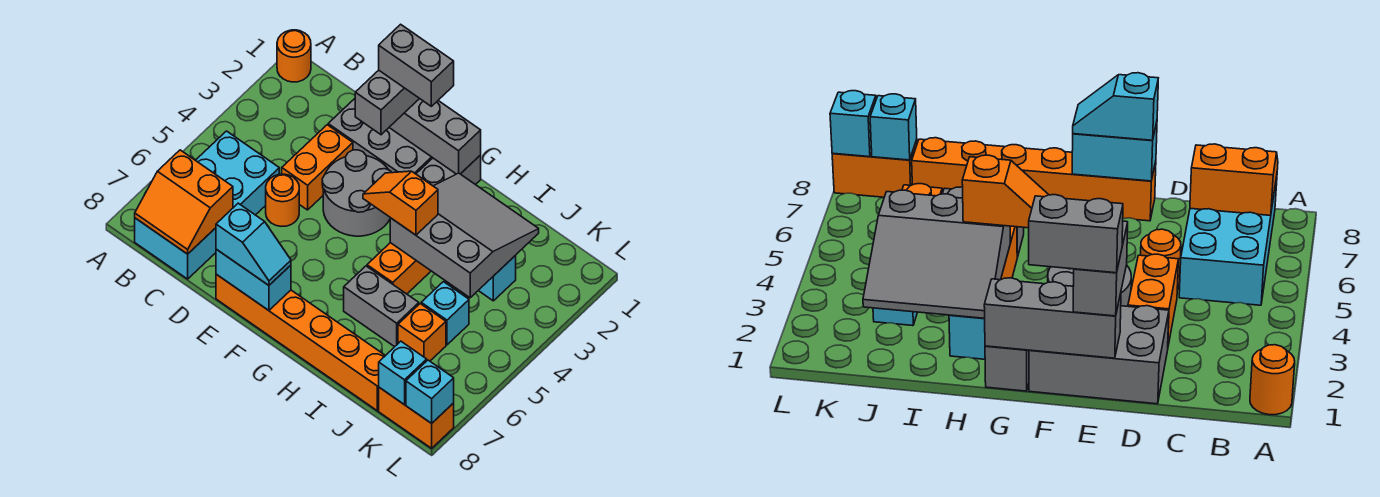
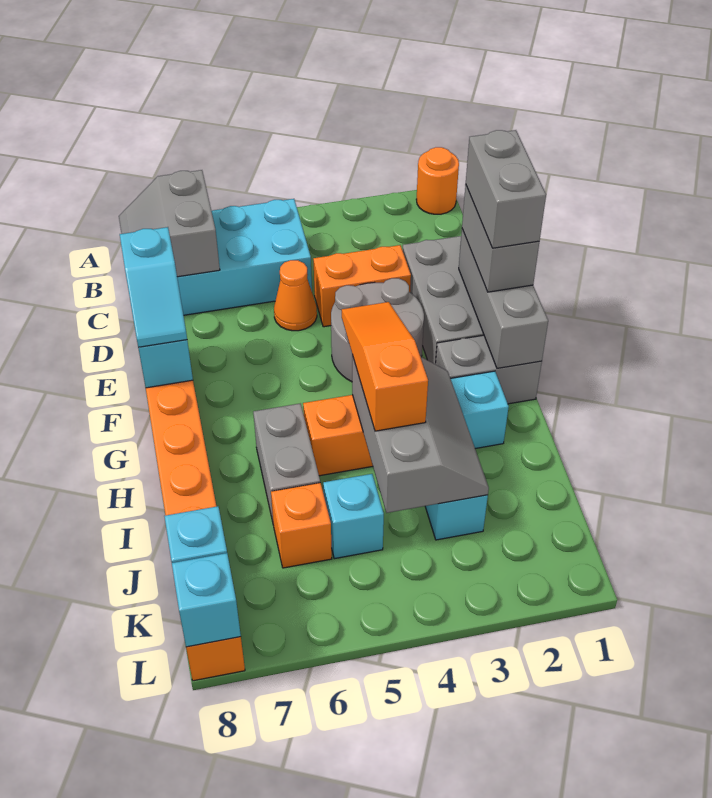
orange slope B7:C8 level 2 top 7 -> grey slope B7:C8 level 2 top 7
orange round brick D5 level 1 -> orange cone D5 level 1
grey brick E1:E2 level 3 -> grey brick E1:F1 level 3
orange slope G4:H4 level 3 top H -> orange slope G4:I4 level 3 top I
grey slope H2:J4 level 2 top 4 -> grey slope H3:J4 level 2 top 4

